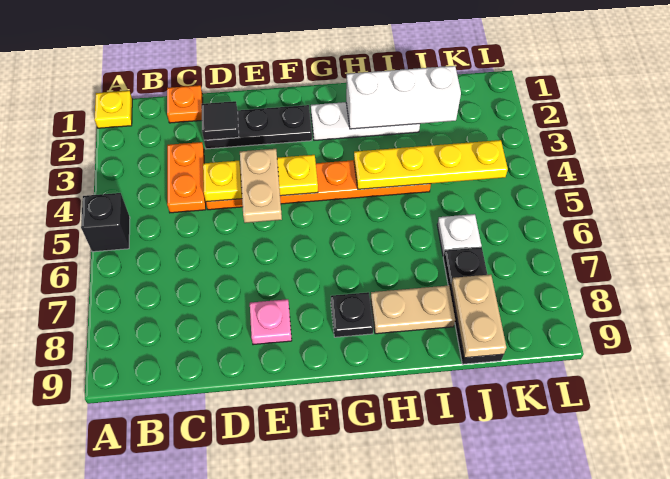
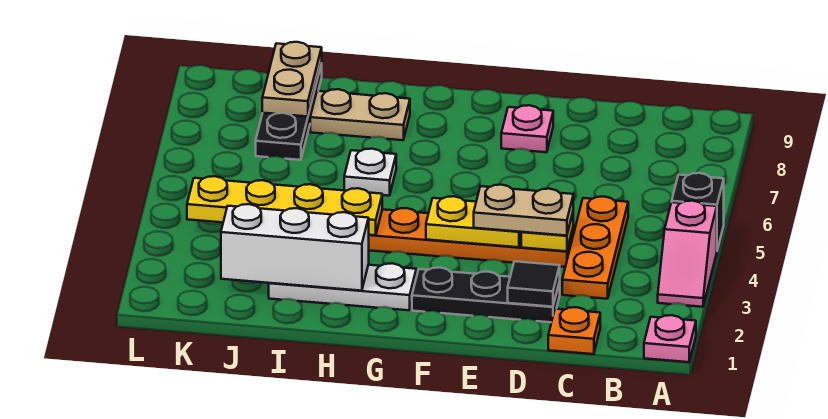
yellow plate A1 level 1 -> pink plate A1 level 1
none -> pink slope A3:A4 level 1 top 4
orange plate C3:C4 level 1 -> orange plate C3:C5 level 1
tan plate E4:E5 level 3 -> tan plate D4:E4 level 3
black plate G8 level 1 -> none
white plate J6 level 1 -> white plate H6 level 1

